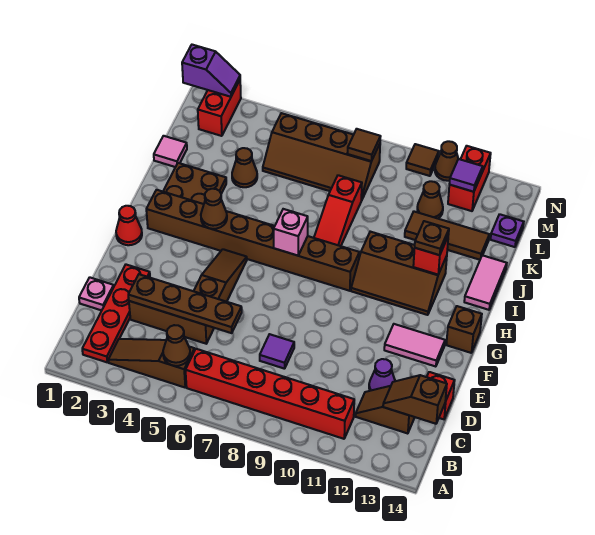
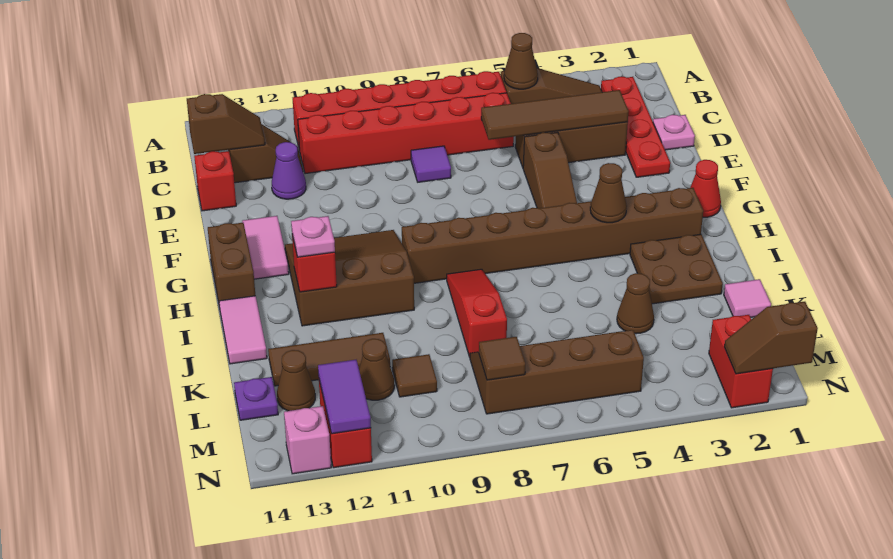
none -> red brick C6:C11 level 1
brown plate D3:D6 level 2 -> brown tile D3:D6 level 2
pink tile F12:F13 level 1 -> pink tile F13:G13 level 1
brown brick G14 level 1 -> brown brick G14:H14 level 1
pink brick H7 level 2 -> pink brick N13 level 1
brown slope H10:I12 level 1 top I -> brown slope G10:I12 level 1 top I
brown plate I12 level 3 -> pink plate I12 level 3
purple tile M12 level 2 -> purple tile M12:N12 level 2
purple slope N1:N2 level 2 top 1 -> brown slope N1:N2 level 2 top 1
brown tile N10 level 1 -> brown tile L10 level 1
brown cone N11 level 1 -> brown cone L13 level 1

